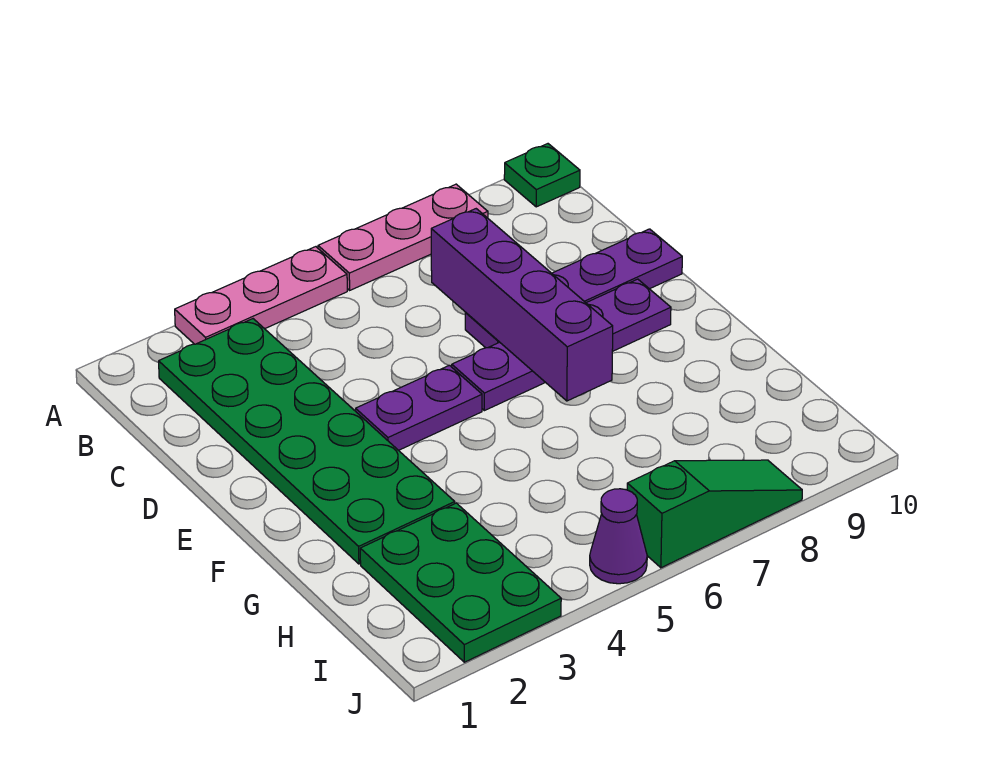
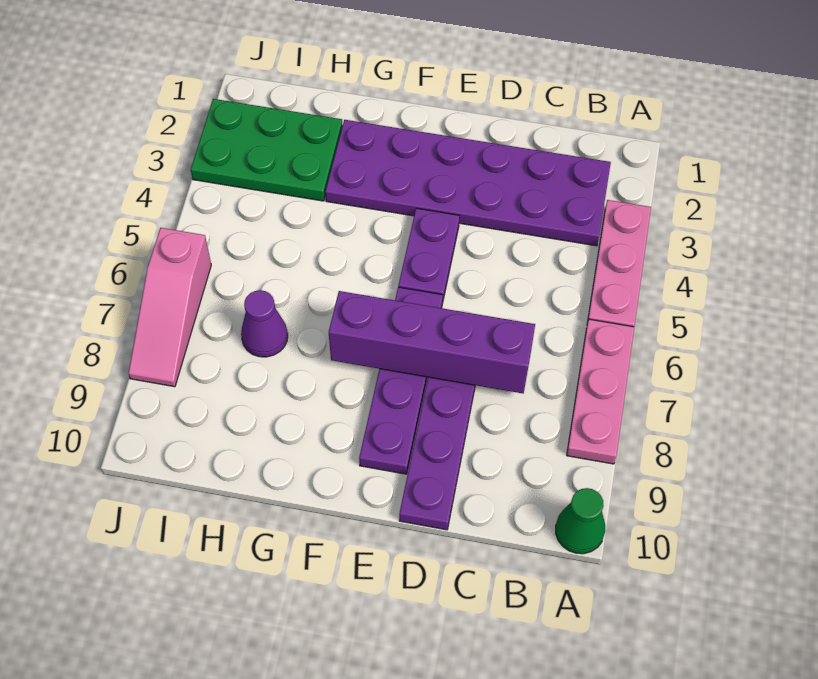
green plate A10 level 1 -> green cone A10 level 1
green plate B2:G3 level 1 -> purple plate B2:G3 level 1
purple cone J5 level 1 -> purple cone H7 level 1
green slope J6:J8 level 1 top 6 -> pink slope J6:J8 level 1 top 6

